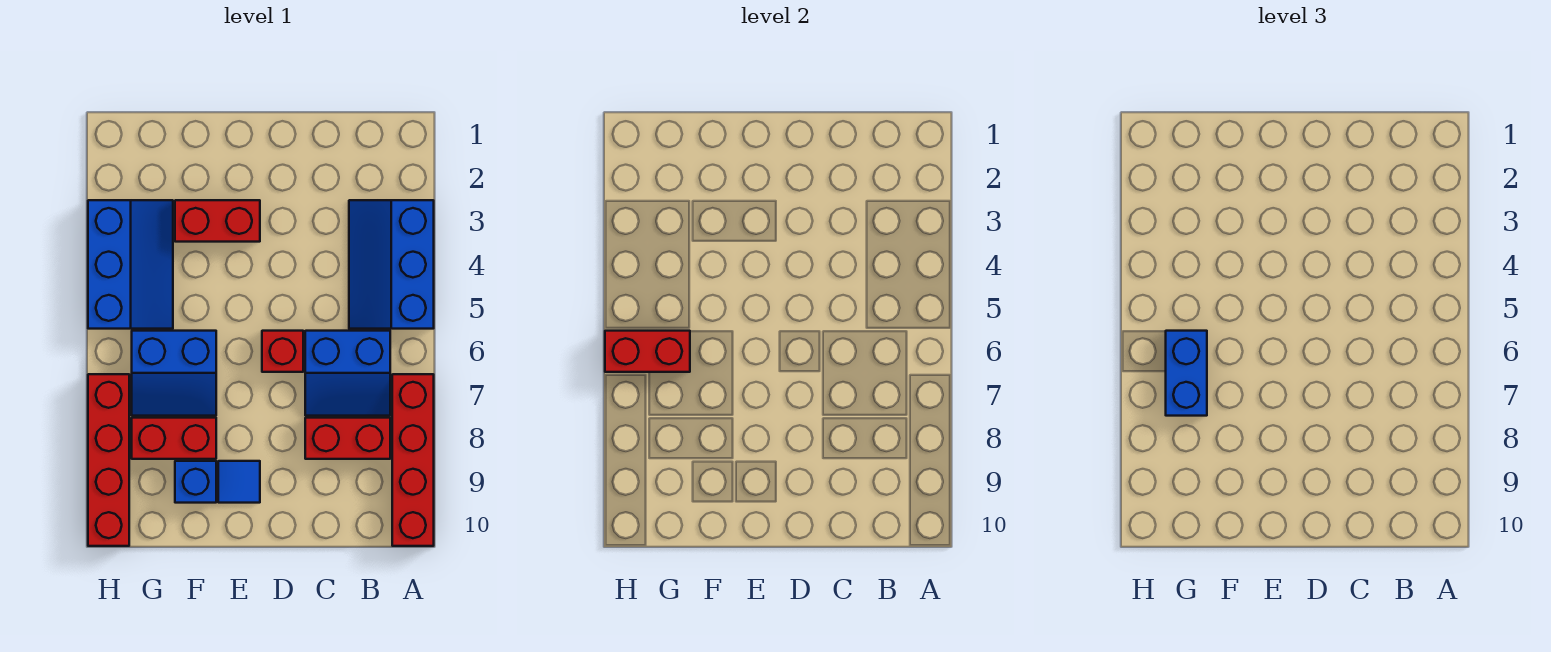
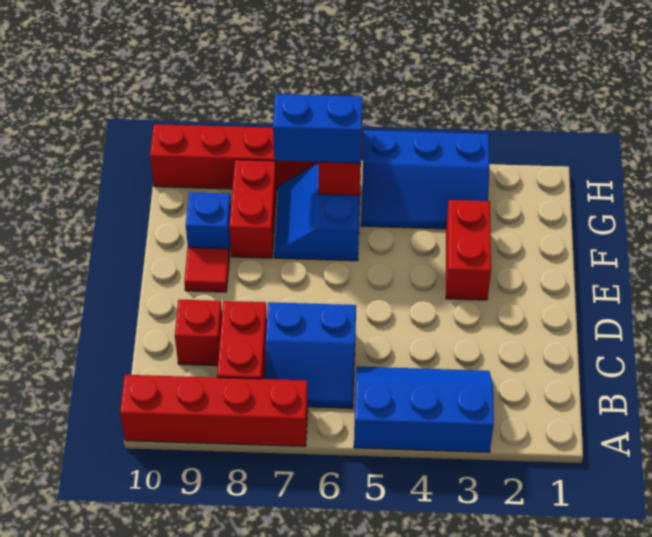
blue slope B6:C7 level 1 top 6 -> blue slope B6:C7 level 1 top C
red brick D6 level 1 -> red brick C9 level 1
blue tile E9 level 1 -> red tile E9 level 1

